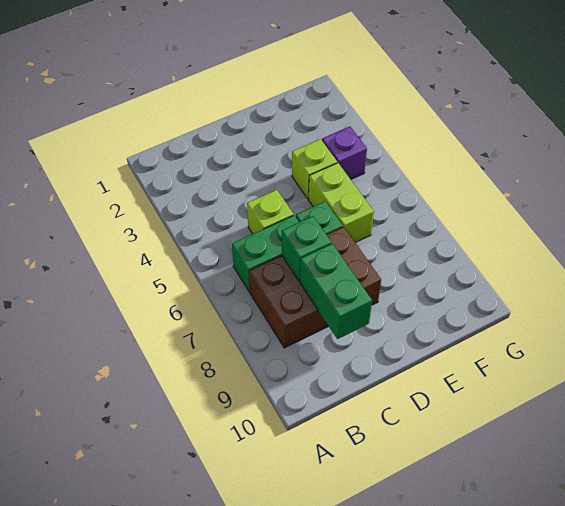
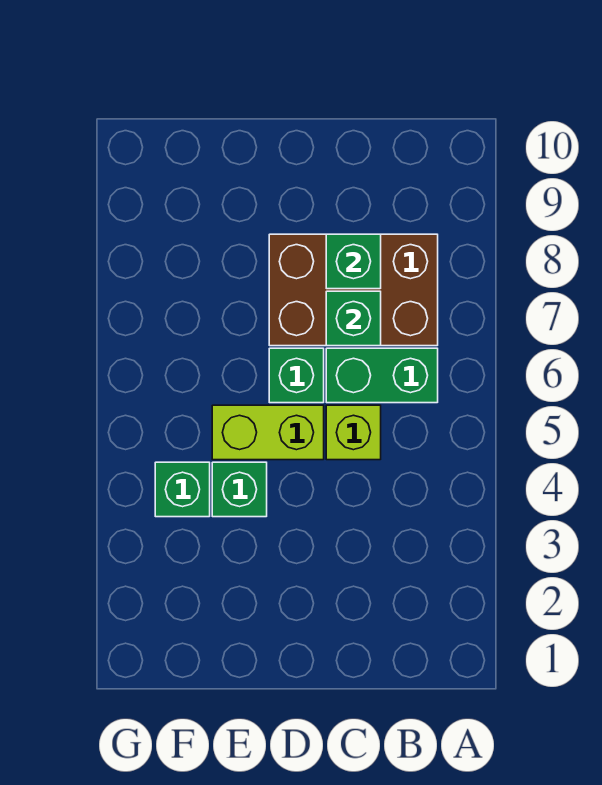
green brick C8:C9 level 2 -> green brick C8 level 2
lime brick E4 level 1 -> green brick E4 level 1
lime brick E5:E6 level 1 -> lime brick D5:E5 level 1
purple brick F4 level 1 -> green brick F4 level 1

